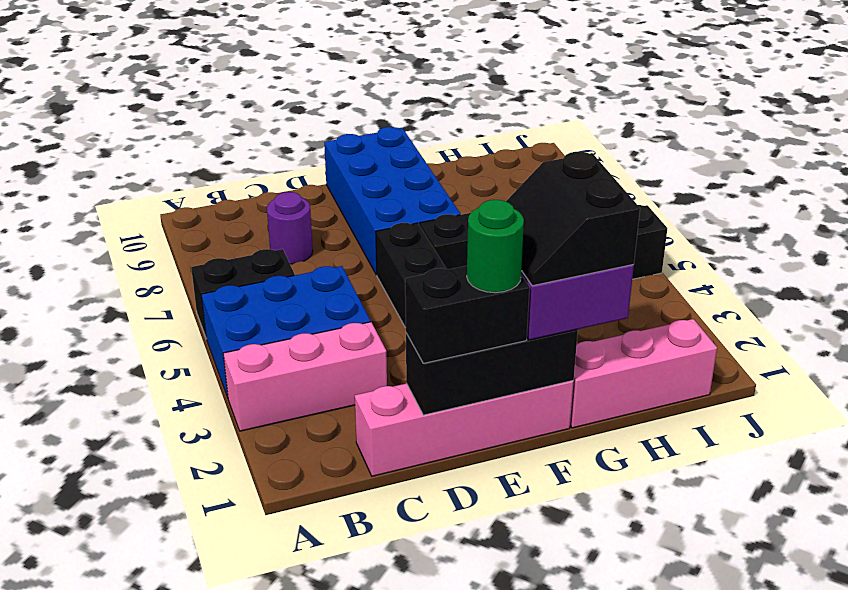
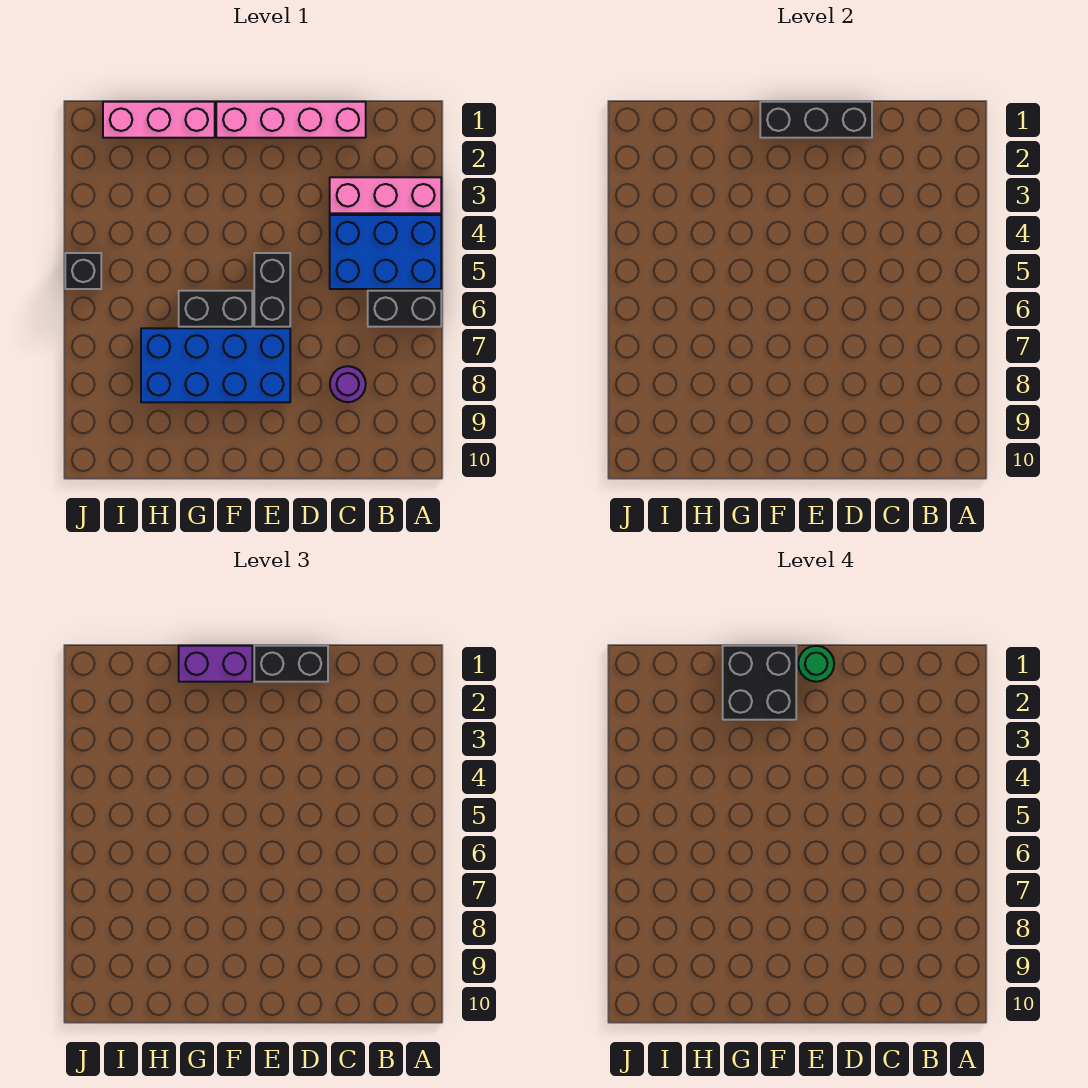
blue brick E7:F10 level 1 -> blue brick E7:H8 level 1
black slope F1:G2 level 4 top G -> black brick F1:G2 level 4

